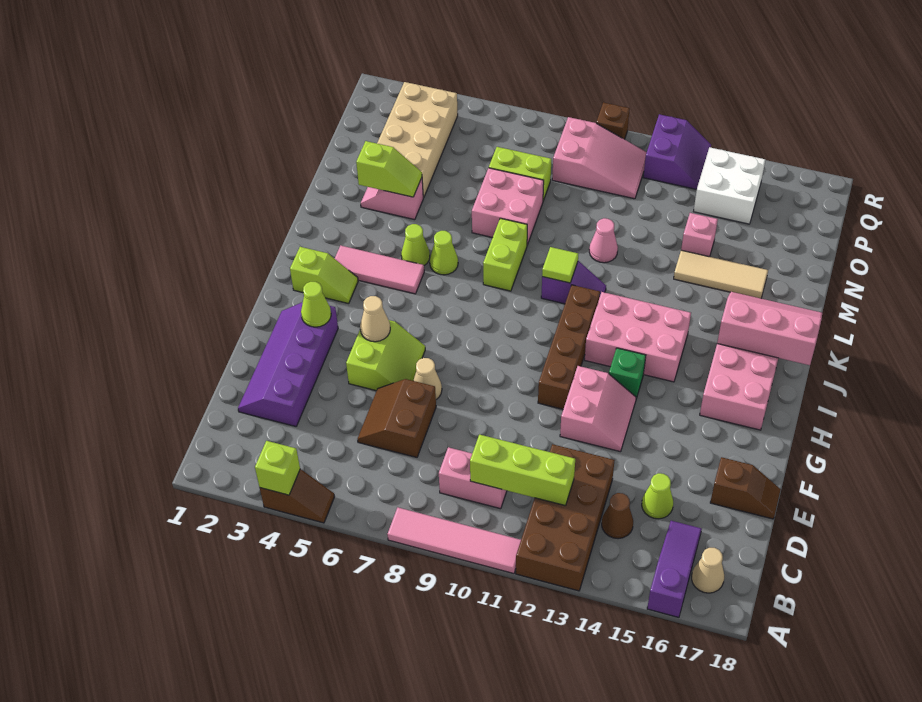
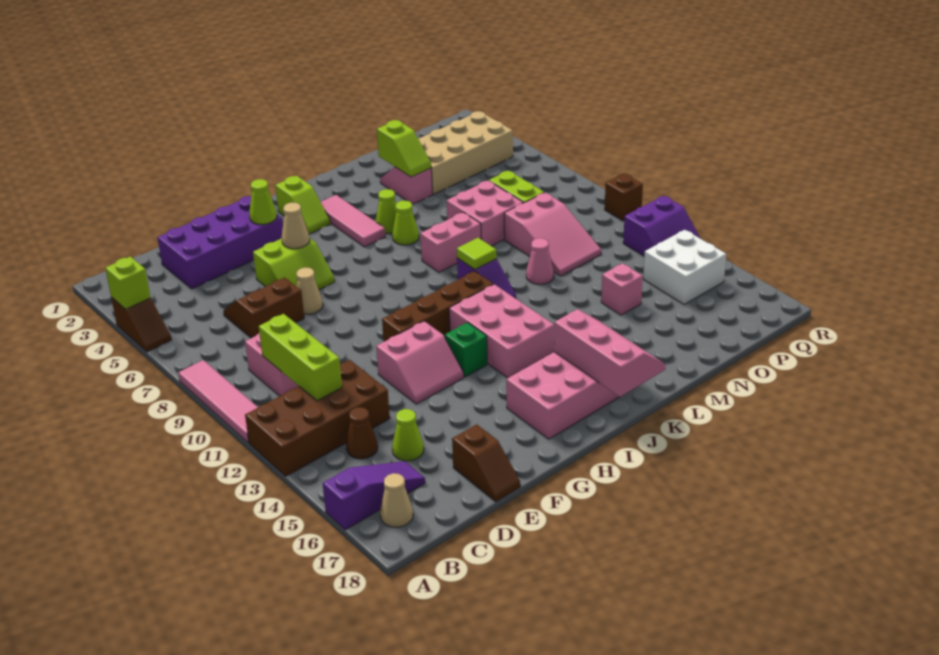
purple slope D2:G3 level 1 top 3 -> purple brick D2:G3 level 1
lime brick K8:L8 level 1 -> pink brick K8:L8 level 1
tan tile M14:M16 level 1 -> none
pink slope P9:Q11 level 1 top 9 -> pink slope N9:O11 level 1 top 9

